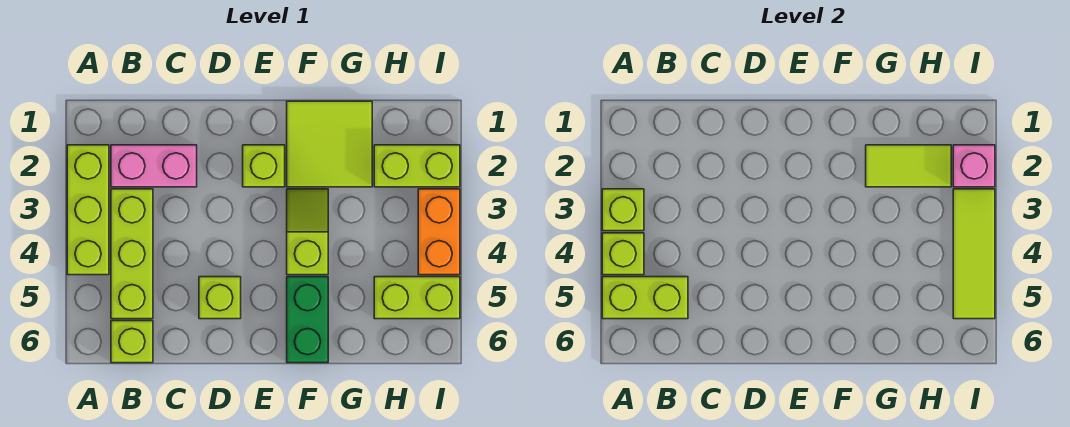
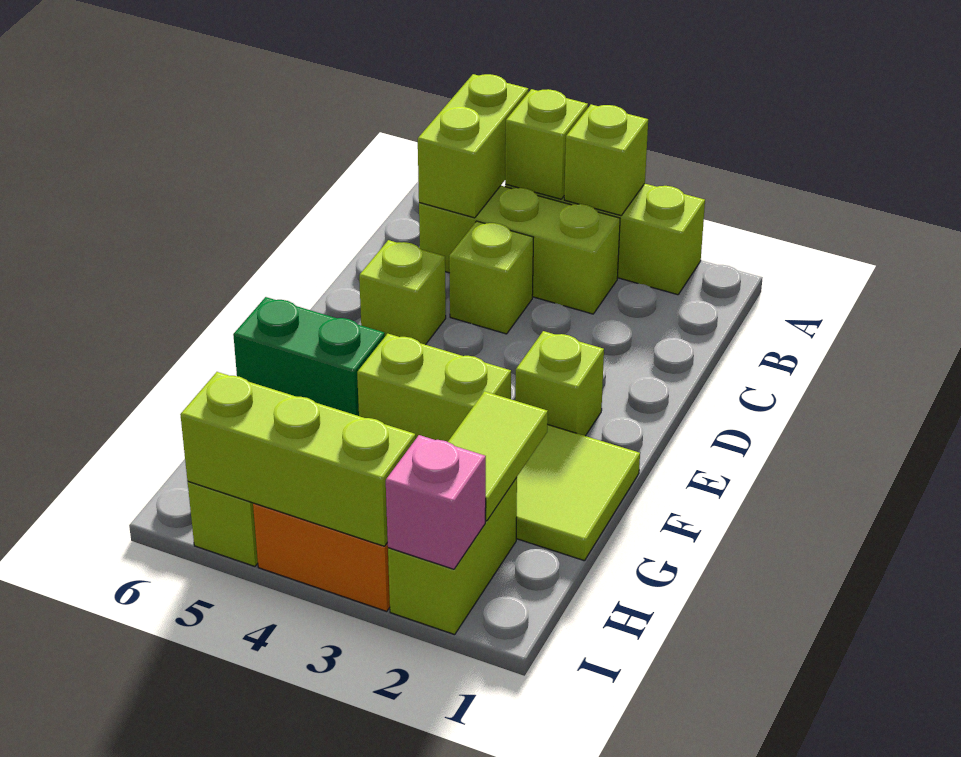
pink brick B2:C2 level 1 -> none
lime brick B6 level 1 -> lime brick C4 level 1
lime slope F3:F4 level 1 top 4 -> lime brick F3:F4 level 1
lime tile I3:I5 level 2 -> lime brick I3:I5 level 2

